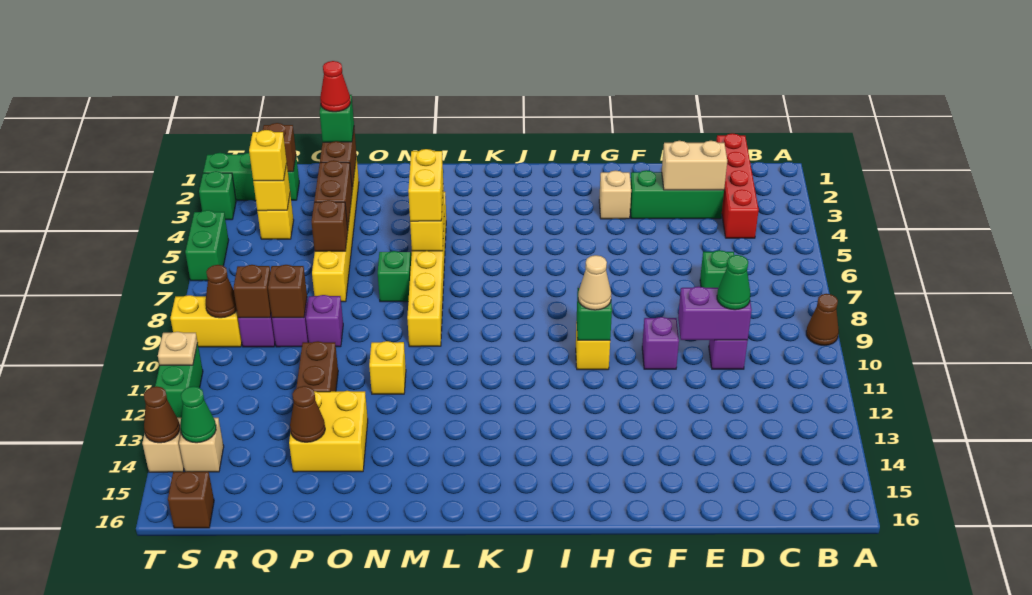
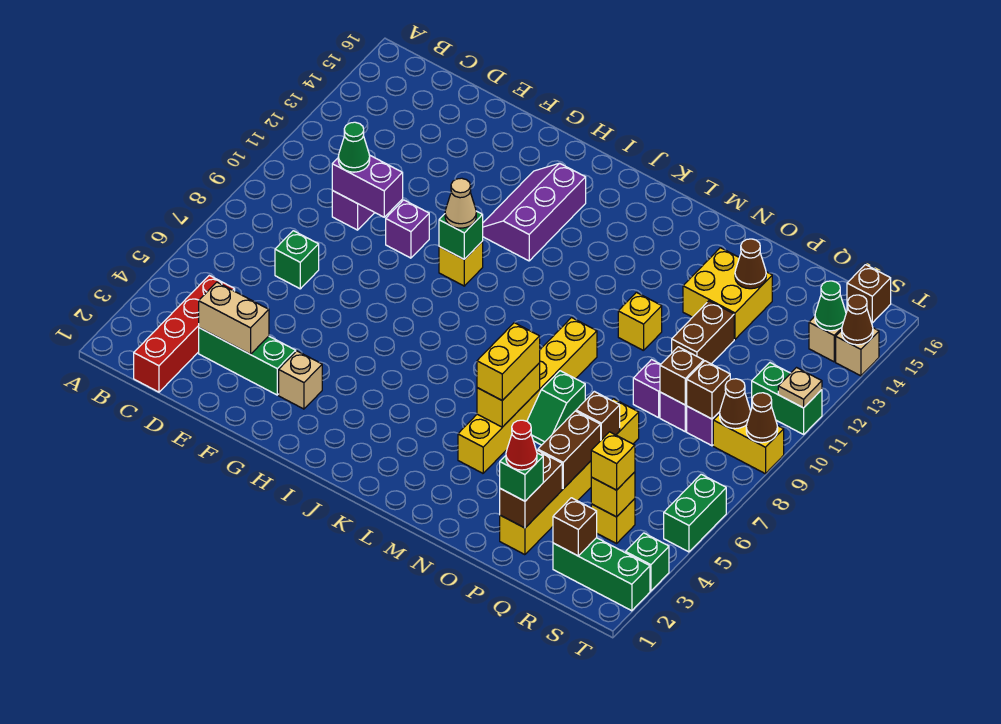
brown cone A9 level 1 -> brown cone T9 level 2
none -> purple slope H12:I14 level 1 top I
green brick T11:T12 level 1 -> green brick S11:T11 level 1

